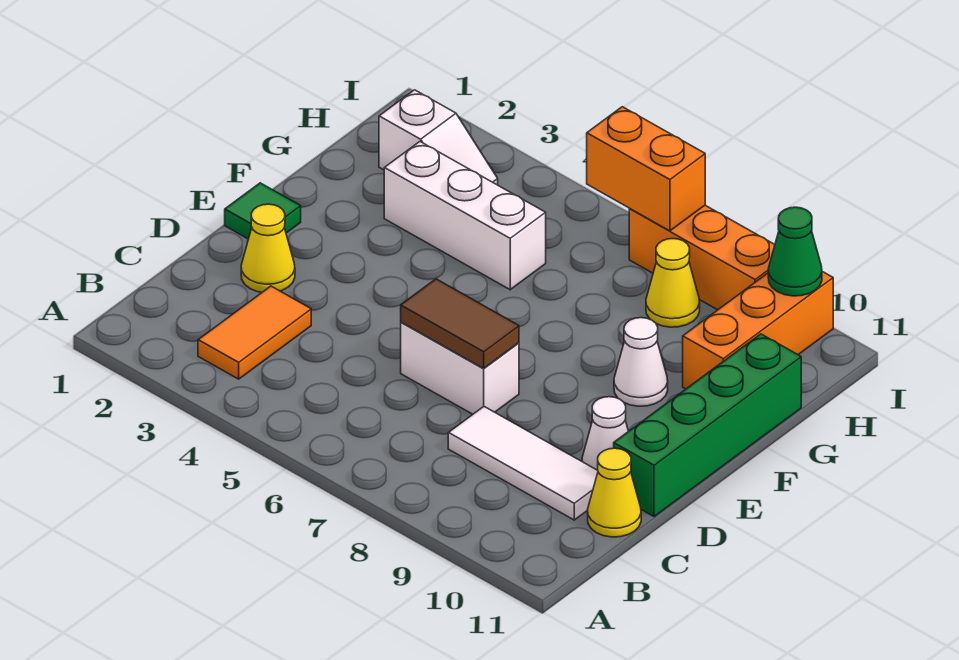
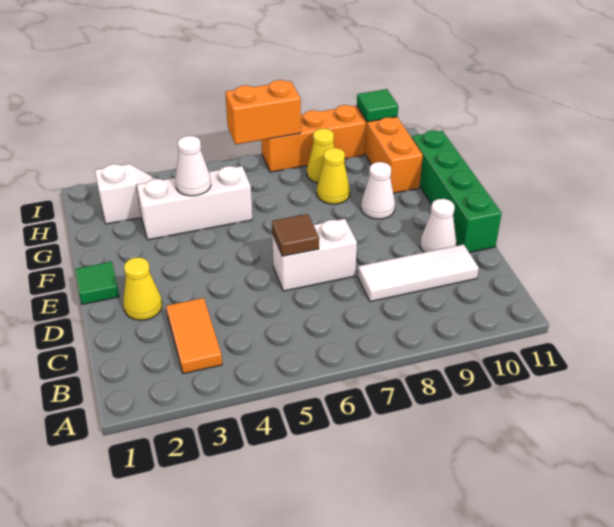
yellow cone C11 level 1 -> yellow cone G8 level 1
brown tile D6:D7 level 2 -> brown tile D6 level 2
none -> white cone G4 level 2
green cone I10 level 2 -> green tile I10 level 2

